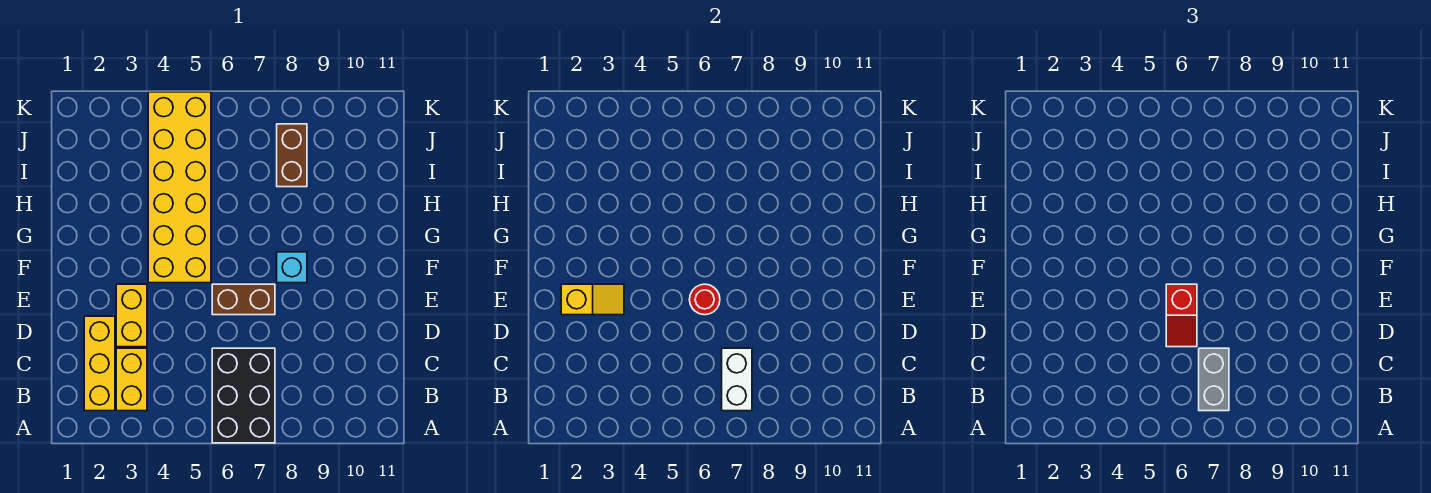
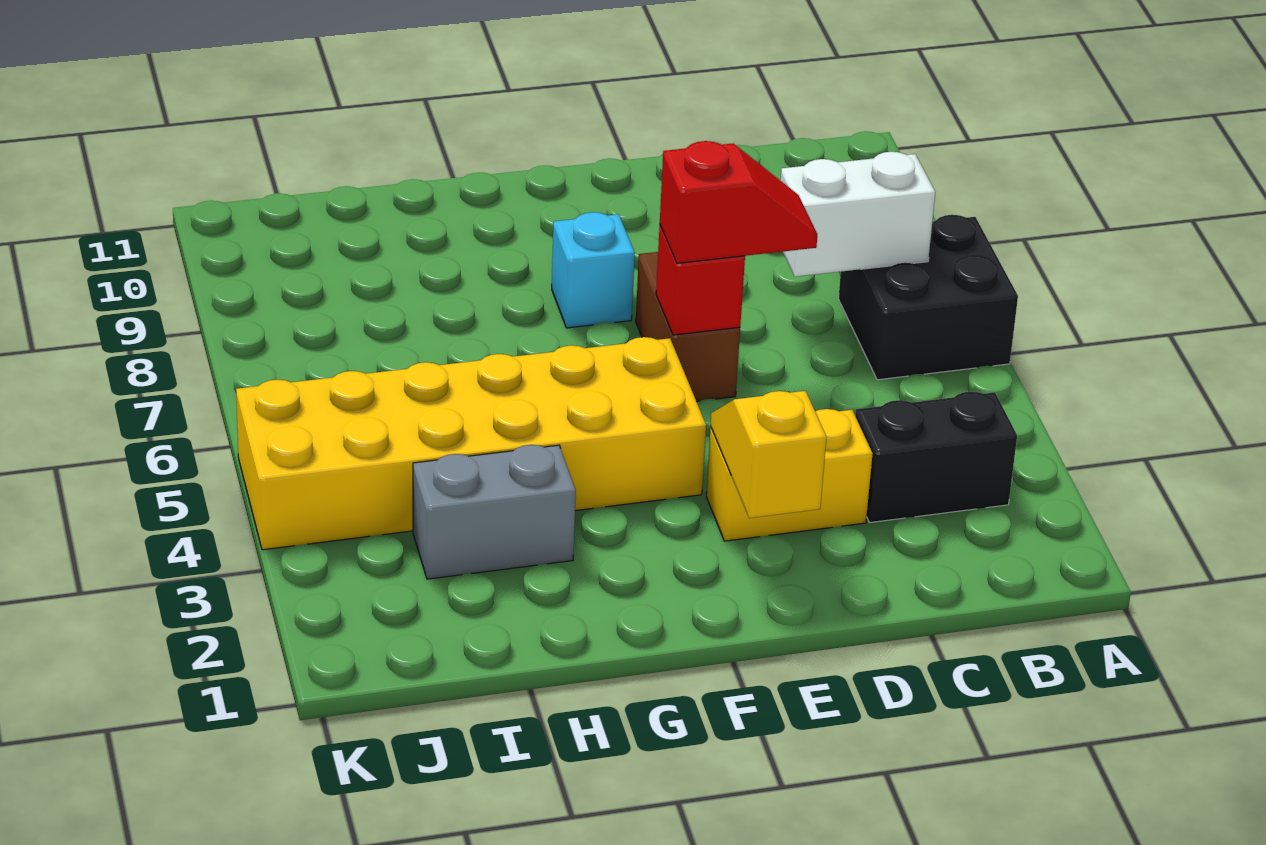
black brick A6:C7 level 1 -> black brick A6:B7 level 1
yellow brick B2:D2 level 1 -> none
yellow brick B3:C3 level 1 -> black brick B3:C3 level 1
grey brick B7:C7 level 3 -> grey brick H3:I3 level 1
red round brick E6 level 2 -> red brick E6 level 2
brown brick I8:J8 level 1 -> none

